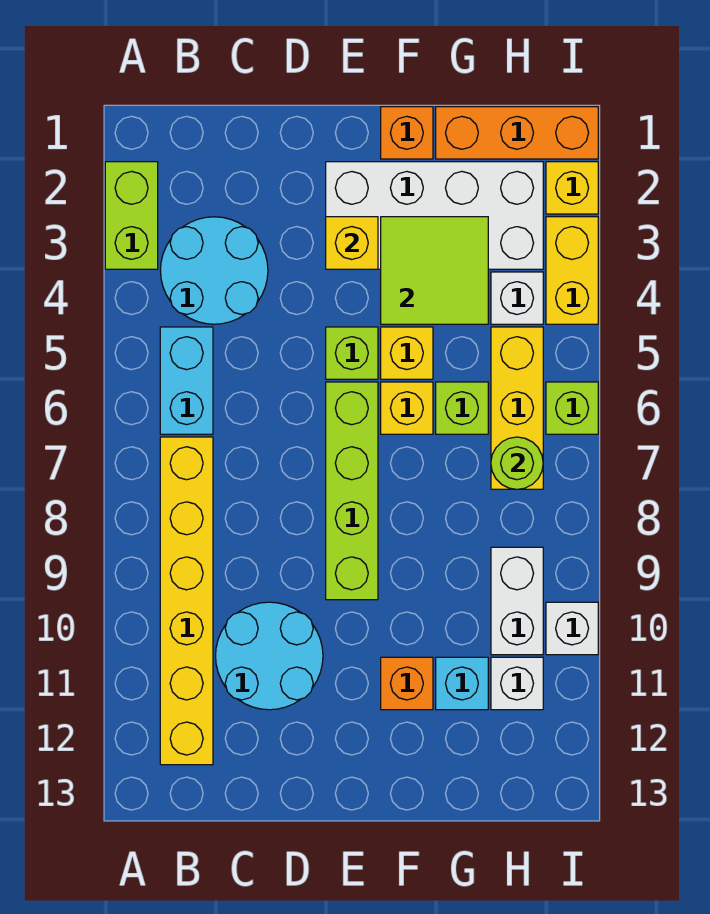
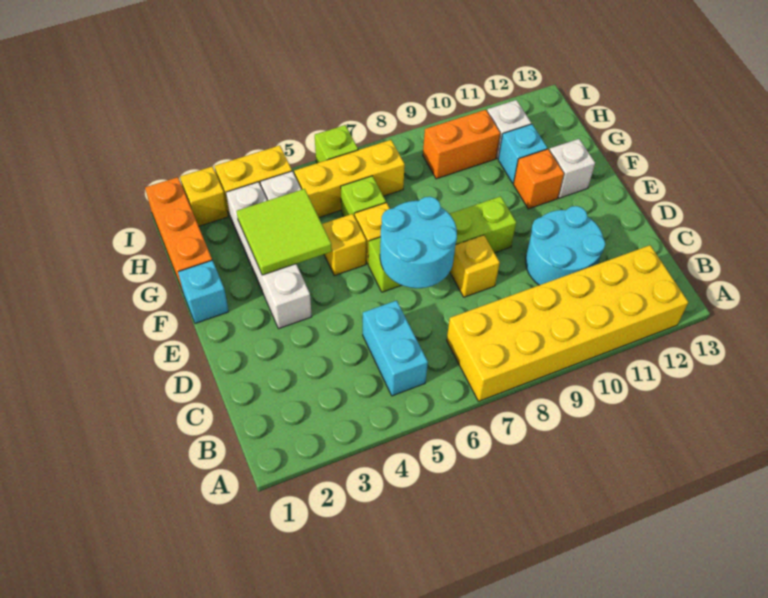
lime brick A2:A3 level 1 -> none
cyan round brick B3:C4 level 1 -> cyan round brick D6:E7 level 2
cyan brick B5:B6 level 1 -> cyan brick B5:C5 level 1
yellow brick B7:B12 level 1 -> yellow brick A7:B12 level 1
white brick E2:H3 level 1 -> white brick E3:H3 level 1
yellow brick E3 level 2 -> yellow brick D8 level 1
lime brick E5 level 1 -> none
orange brick F1 level 1 -> cyan brick F1 level 1
lime round brick H7 level 2 -> none
white brick H9:H10 level 1 -> orange brick H9:H10 level 1
white brick I10 level 1 -> white brick F12 level 1

